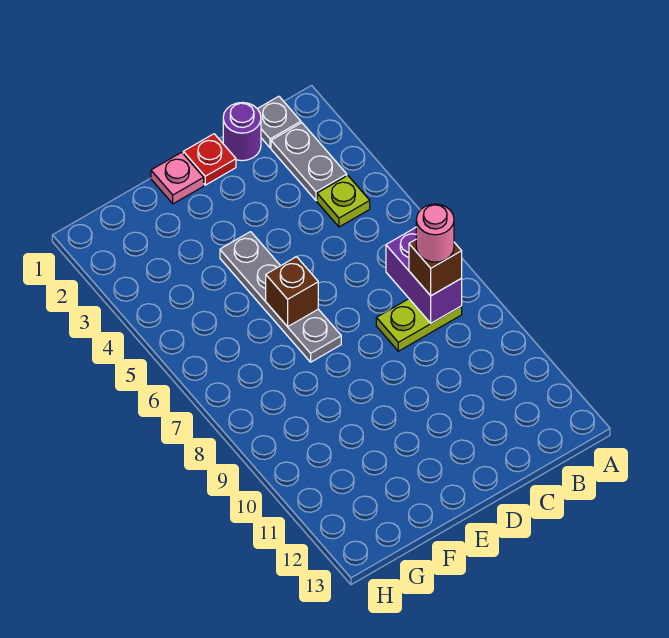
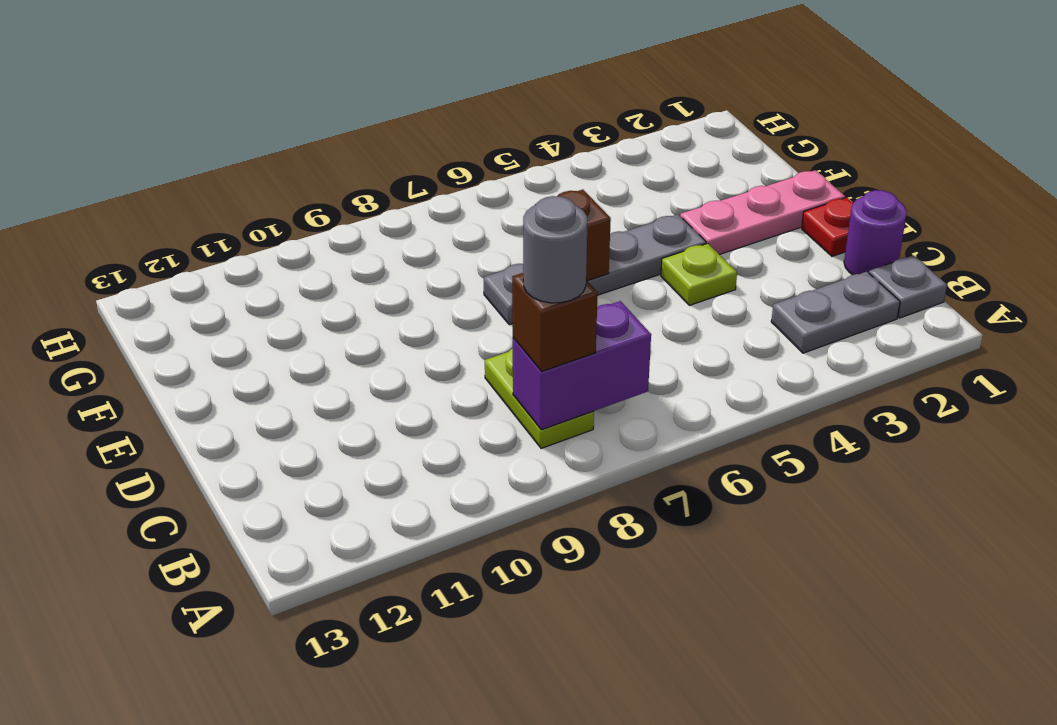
lime plate B4 level 1 -> lime plate D4 level 1
pink round brick B8 level 4 -> grey round brick B8 level 4
pink plate E1 level 1 -> pink plate E1:E3 level 1

